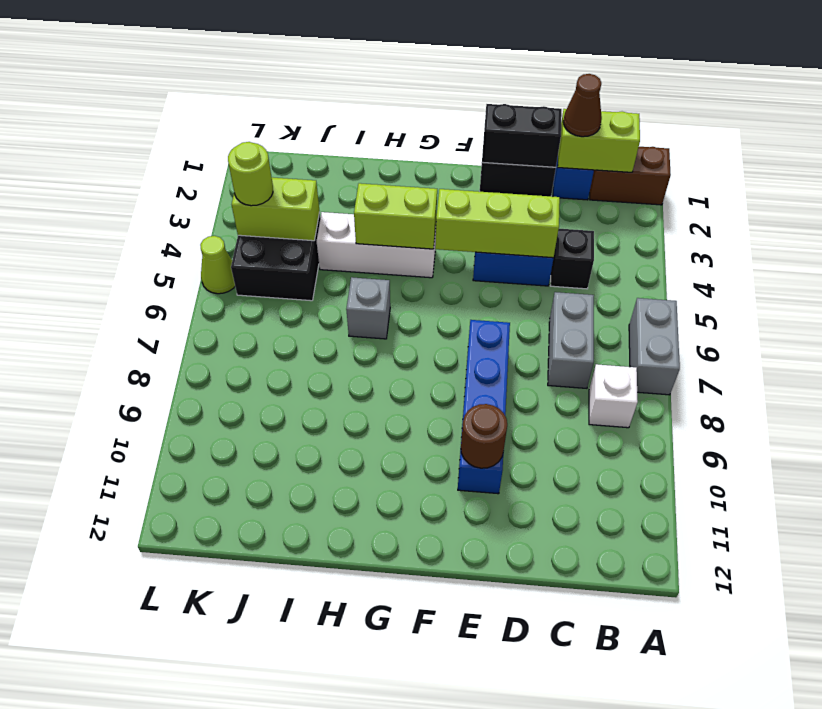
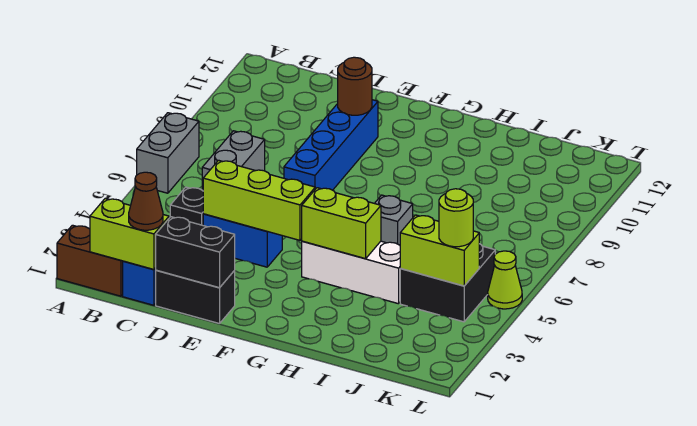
white brick B8 level 1 -> none

